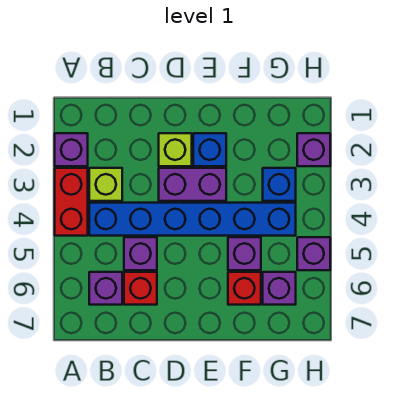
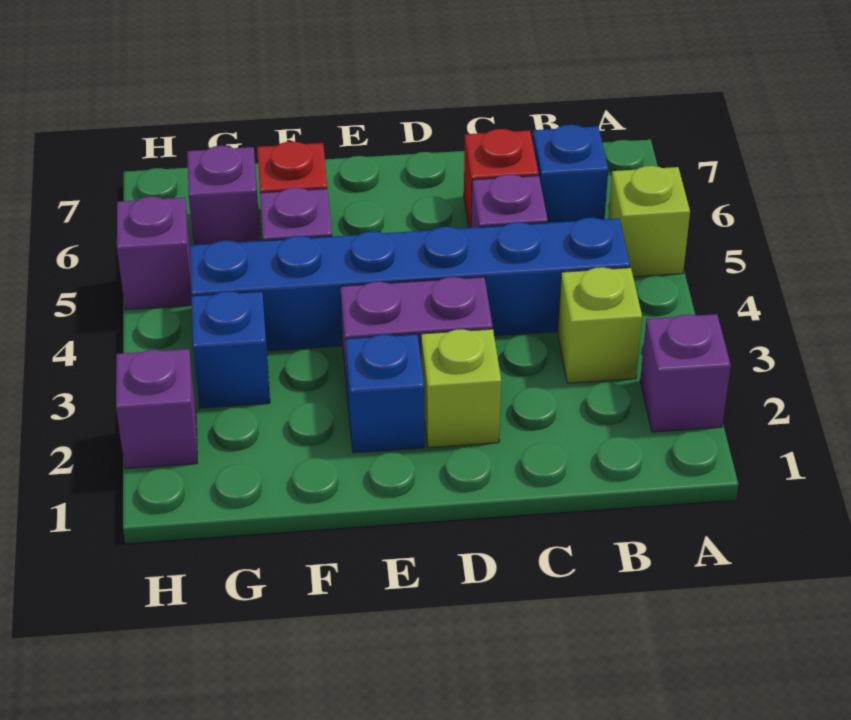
red brick A3:A4 level 1 -> none
none -> lime brick A5 level 1
purple brick B6 level 1 -> blue brick B6 level 1

